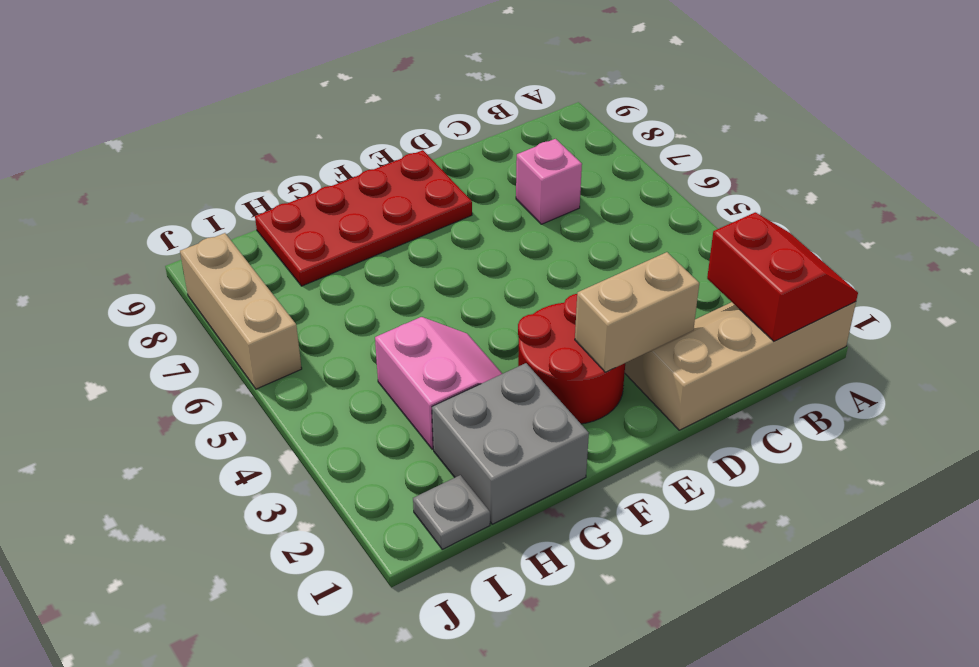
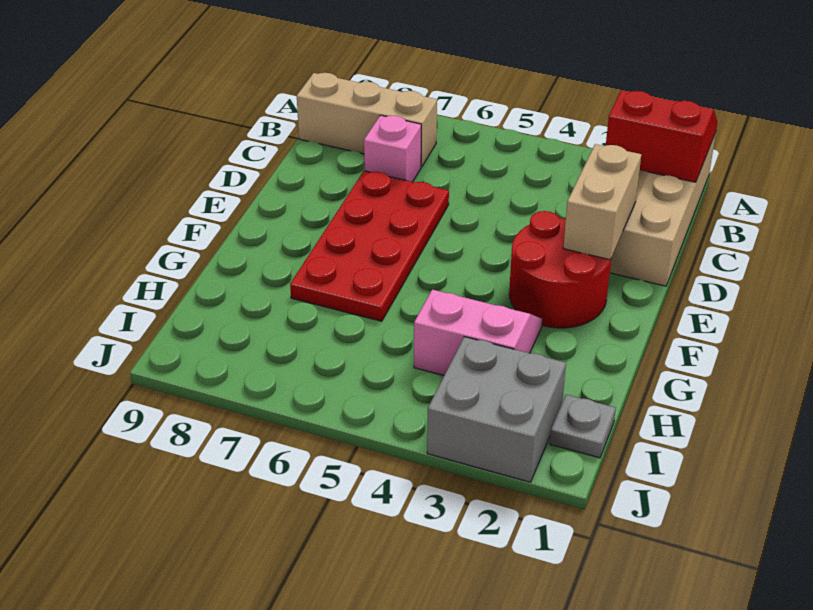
red plate E8:H9 level 1 -> red plate D6:G7 level 1
grey brick G1:H2 level 1 -> grey brick I2:J3 level 1
tan brick J6:J8 level 1 -> tan brick B7:B9 level 1

